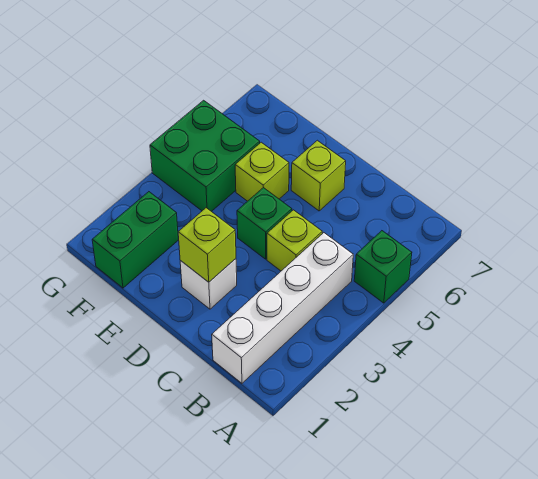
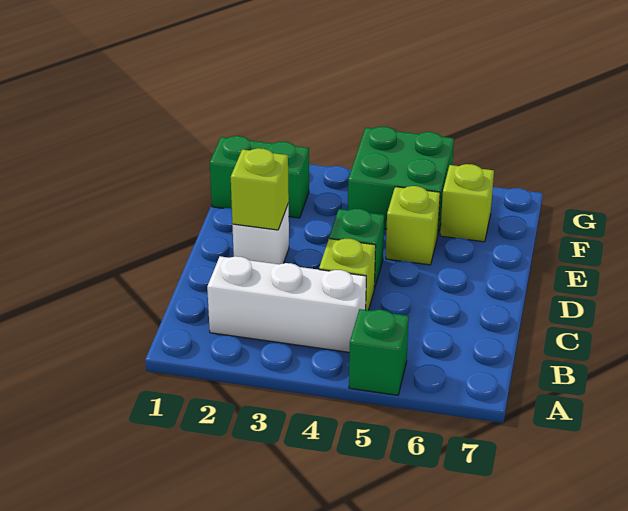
white brick B1:B4 level 1 -> white brick B2:B4 level 1
lime brick D6 level 1 -> lime brick F6 level 1

